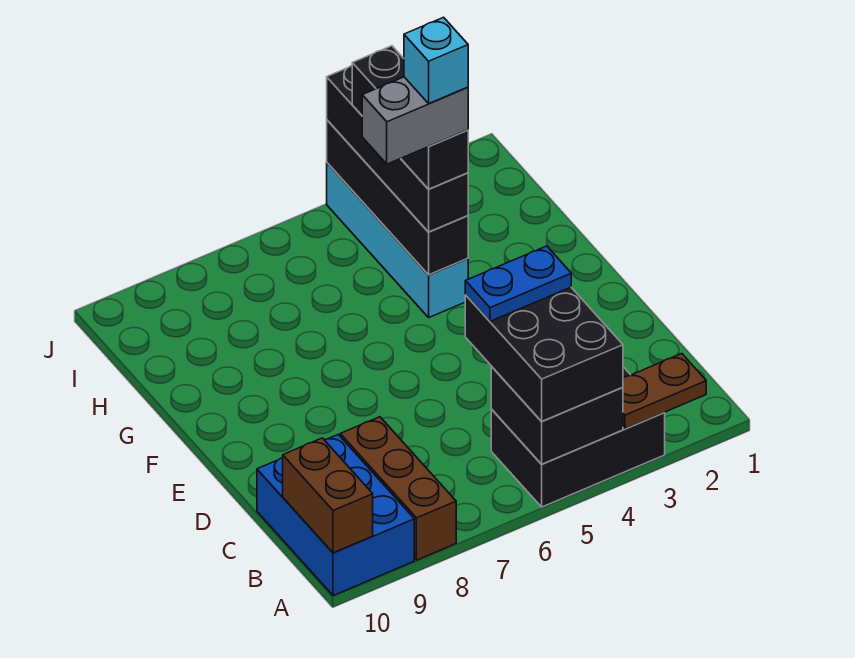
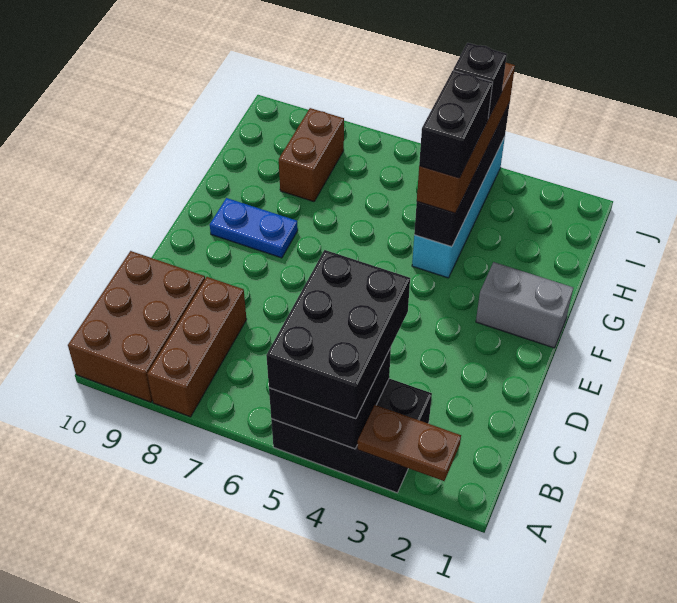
blue brick A9:C10 level 1 -> brown brick A9:C10 level 1
brown brick A10:B10 level 2 -> brown brick H8:I8 level 1
blue plate C4:C5 level 4 -> blue plate F8:F9 level 1
black brick G4:J4 level 3 -> brown brick G4:J4 level 3
grey brick G4:G5 level 5 -> grey brick F1:F2 level 1
cyan brick G4 level 6 -> none

